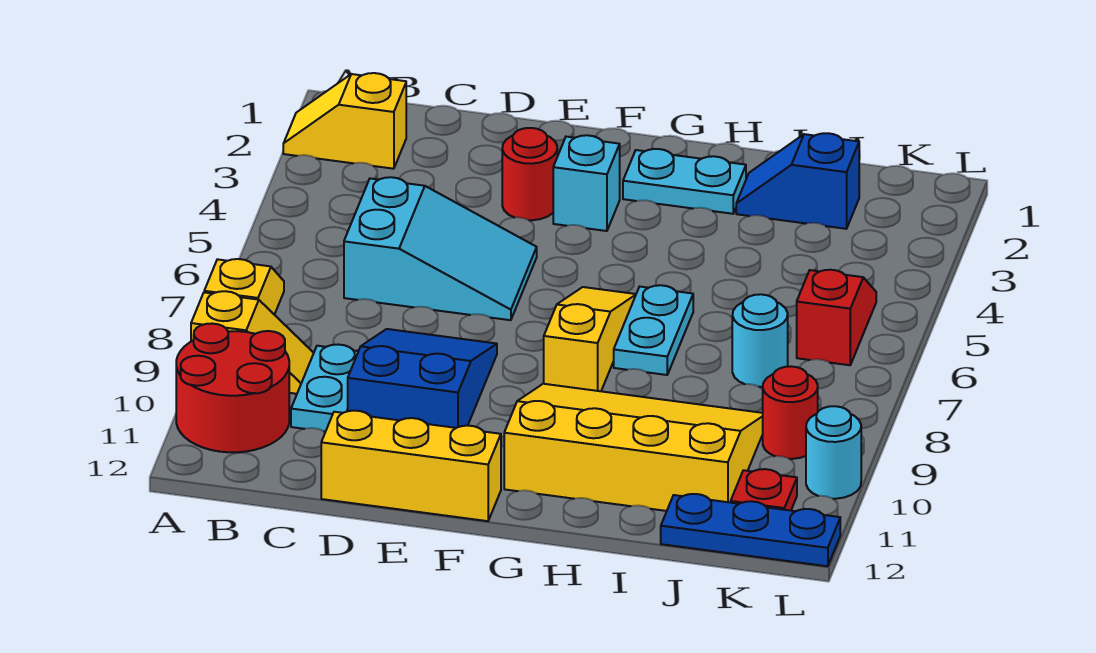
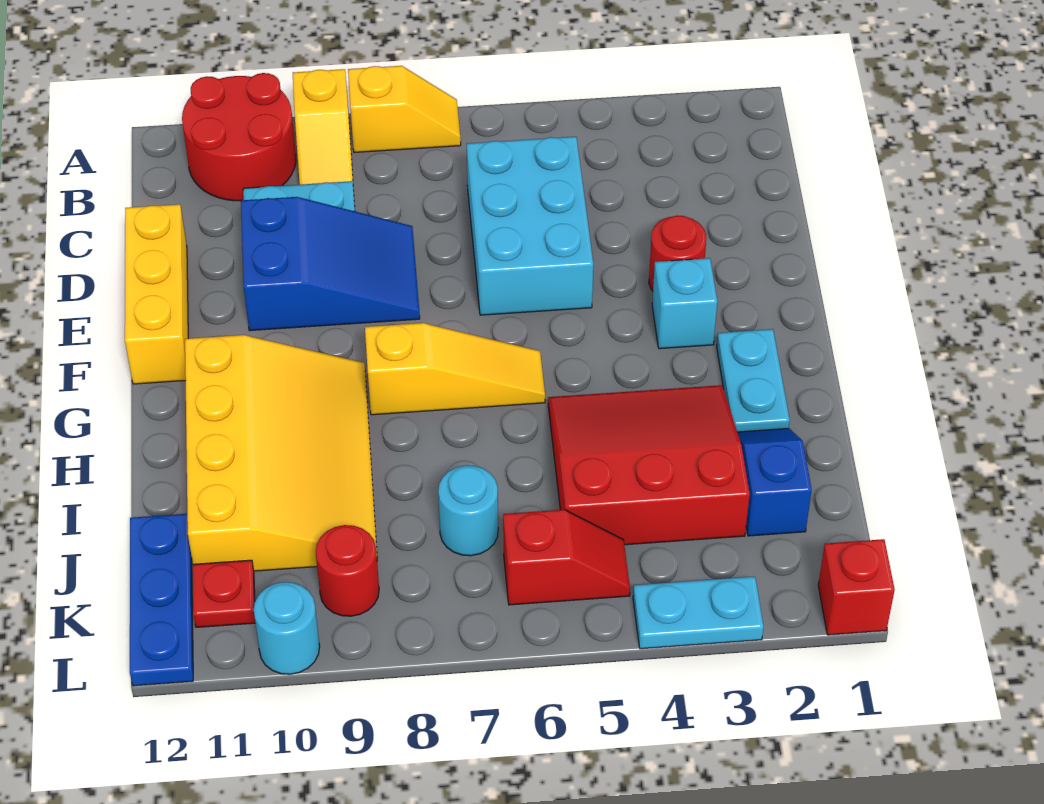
yellow slope A2:B2 level 1 top B -> none
cyan slope C5:E6 level 1 top C -> cyan brick C5:E6 level 1
none -> red slope H3:J5 level 1 top J
cyan plate H6:H7 level 1 -> cyan plate L3:L4 level 1
none -> red brick L1 level 1

